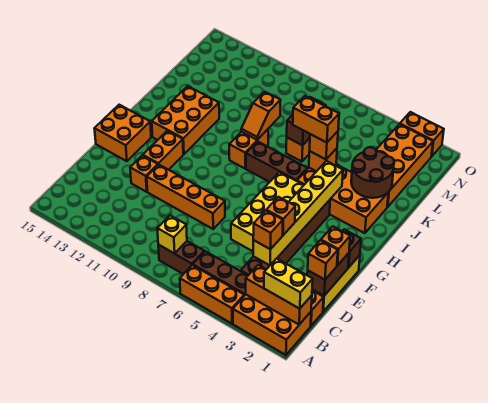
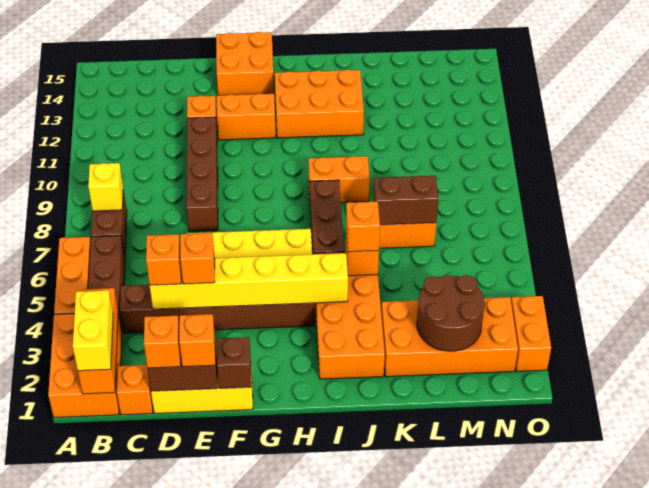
orange brick E8:E11 level 1 -> brown brick E8:E11 level 1
brown round brick J2:K3 level 2 -> brown round brick L2:M3 level 2
orange brick J5:J6 level 4 -> none
orange slope J9:K9 level 2 top K -> none

